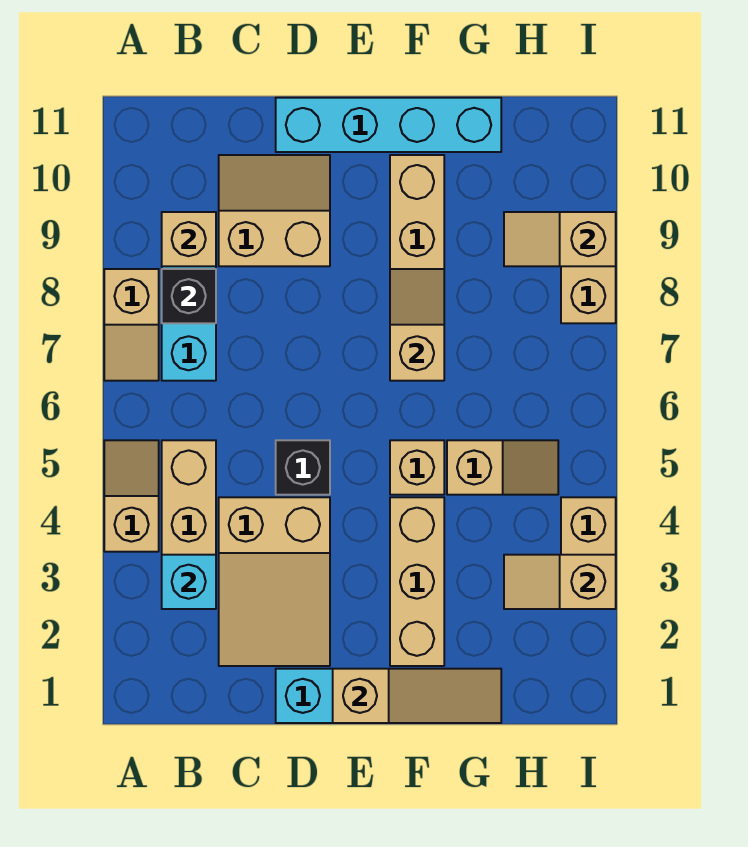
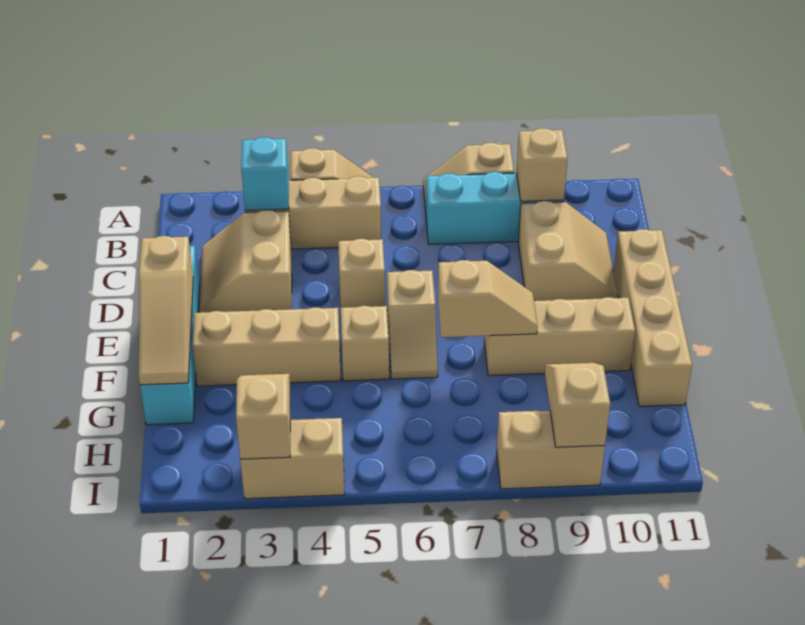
black brick B8 level 2 -> none
tan slope C2:D4 level 1 top 4 -> tan slope C2:D3 level 1 top 3
black brick D5 level 1 -> tan brick D5 level 1
cyan brick D11:G11 level 1 -> tan brick D11:G11 level 1
tan slope G5:H5 level 1 top G -> tan slope E6:F6 level 1 top E

